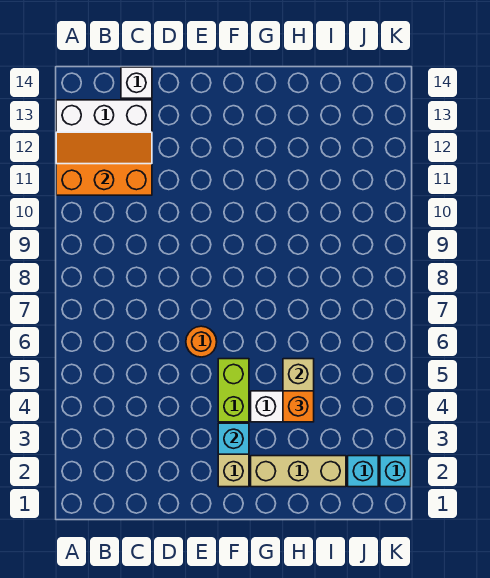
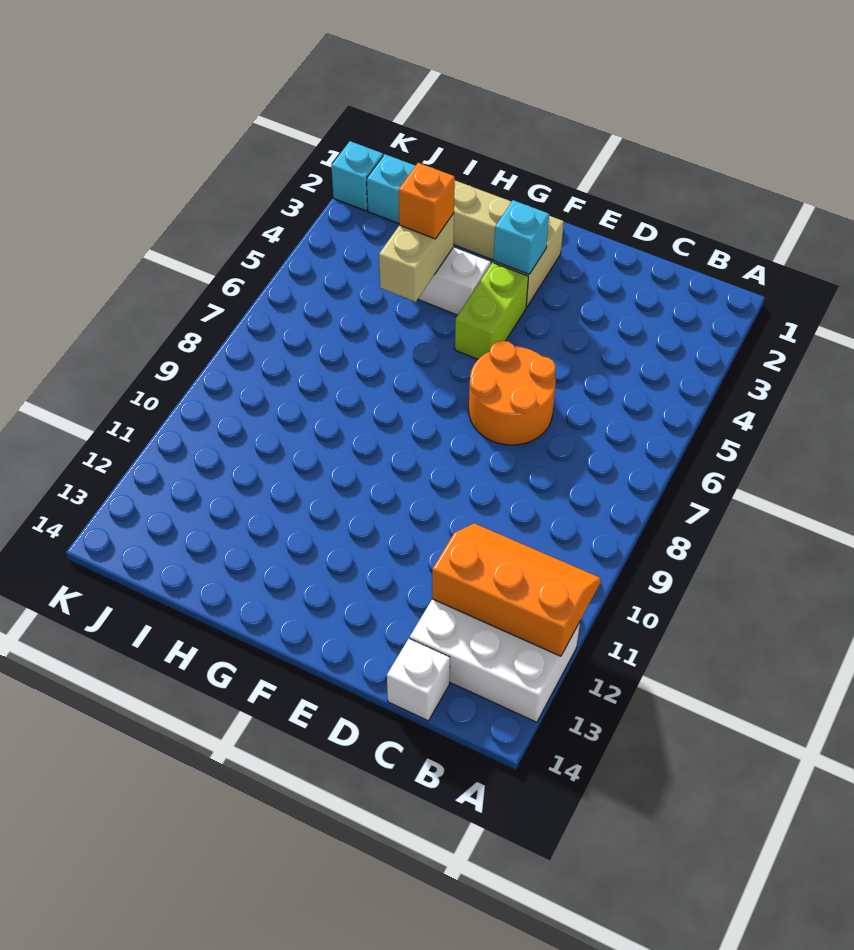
orange slope A11:C12 level 2 top 11 -> orange slope A11:C12 level 2 top 12
orange round brick E6 level 1 -> orange round brick D6:E7 level 1

